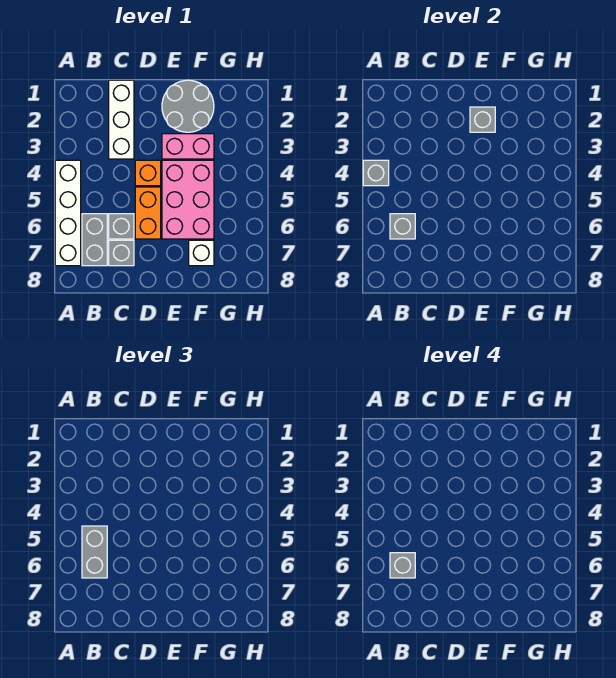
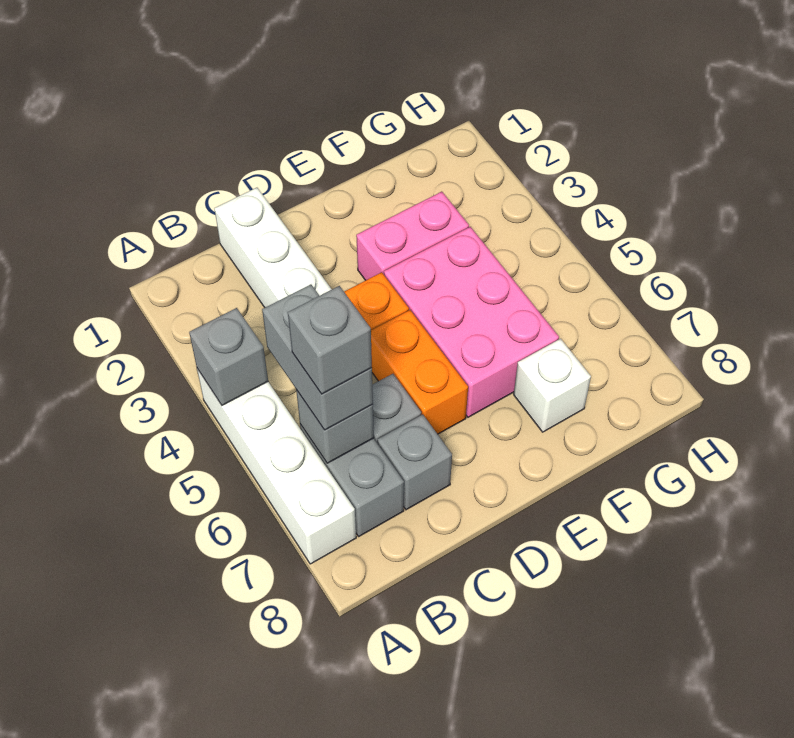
grey round brick E1:F2 level 1 -> none
grey brick E2 level 2 -> none

